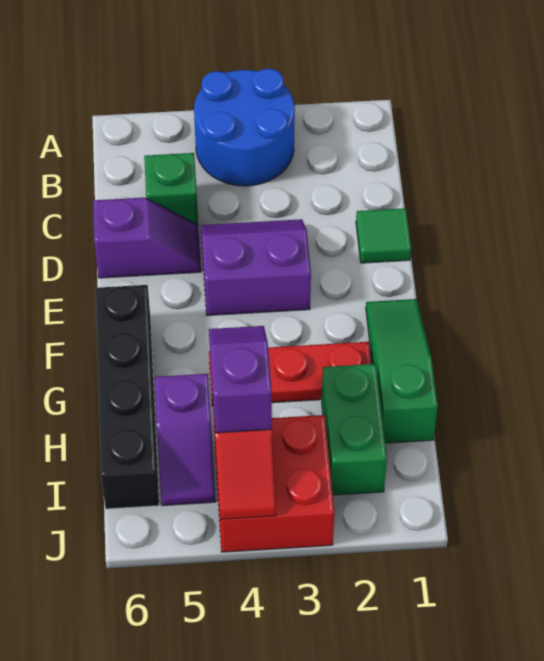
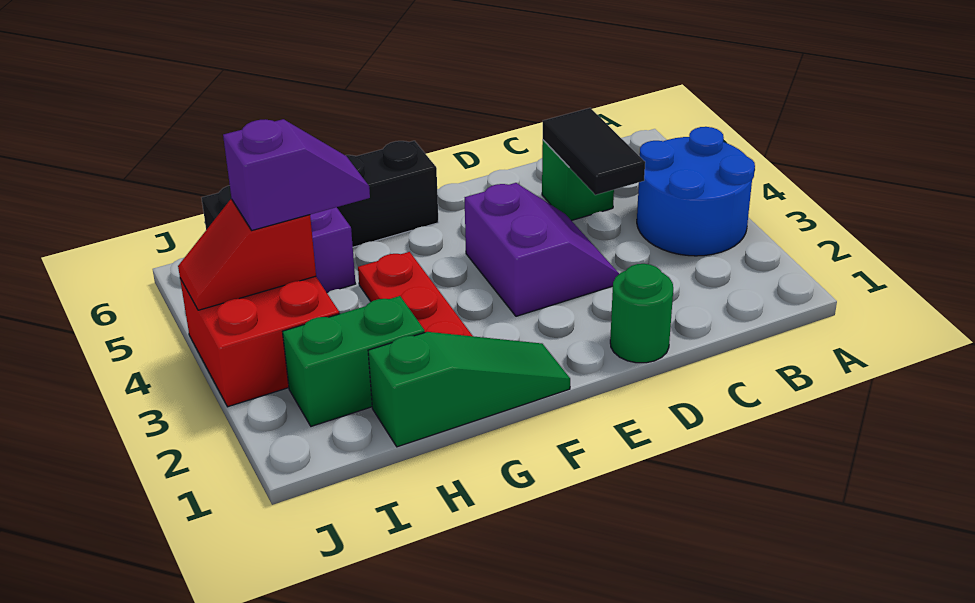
none -> black tile C4:C5 level 2
green tile D1 level 1 -> green round brick D1 level 1
purple slope D5:D6 level 1 top 6 -> none

